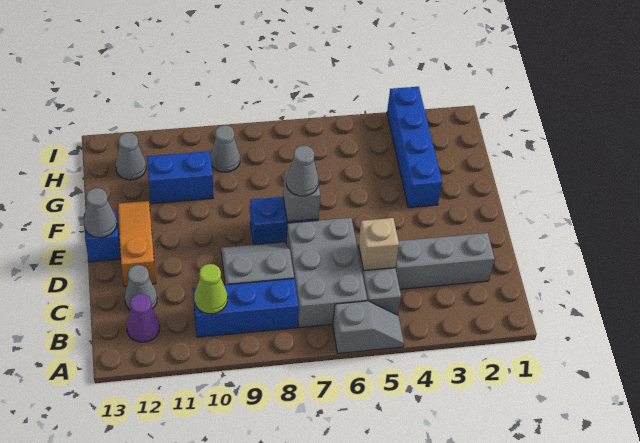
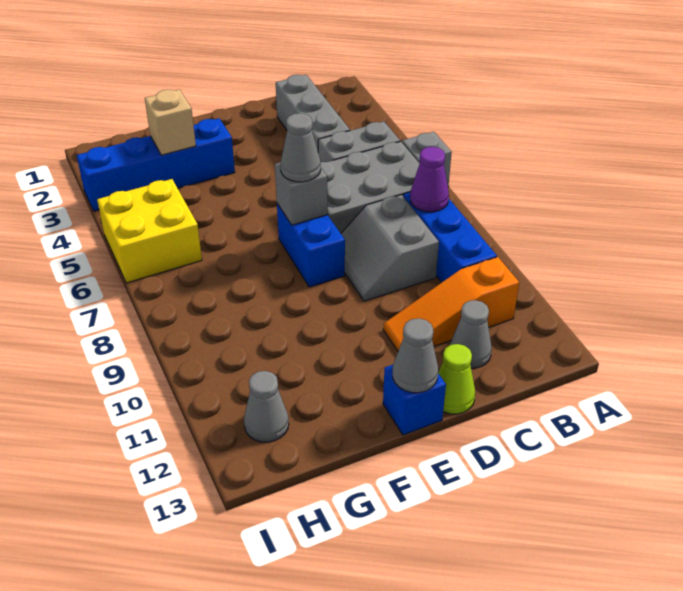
lime cone B10 level 2 -> lime cone D13 level 1
purple cone B12 level 1 -> purple cone B8 level 2
tan brick C5 level 2 -> tan brick G3 level 2
orange slope D12:F12 level 1 top D -> orange slope B11:D11 level 1 top B
blue brick G10:G11 level 1 -> none
none -> yellow brick H5:I6 level 1
grey cone H9 level 1 -> none

